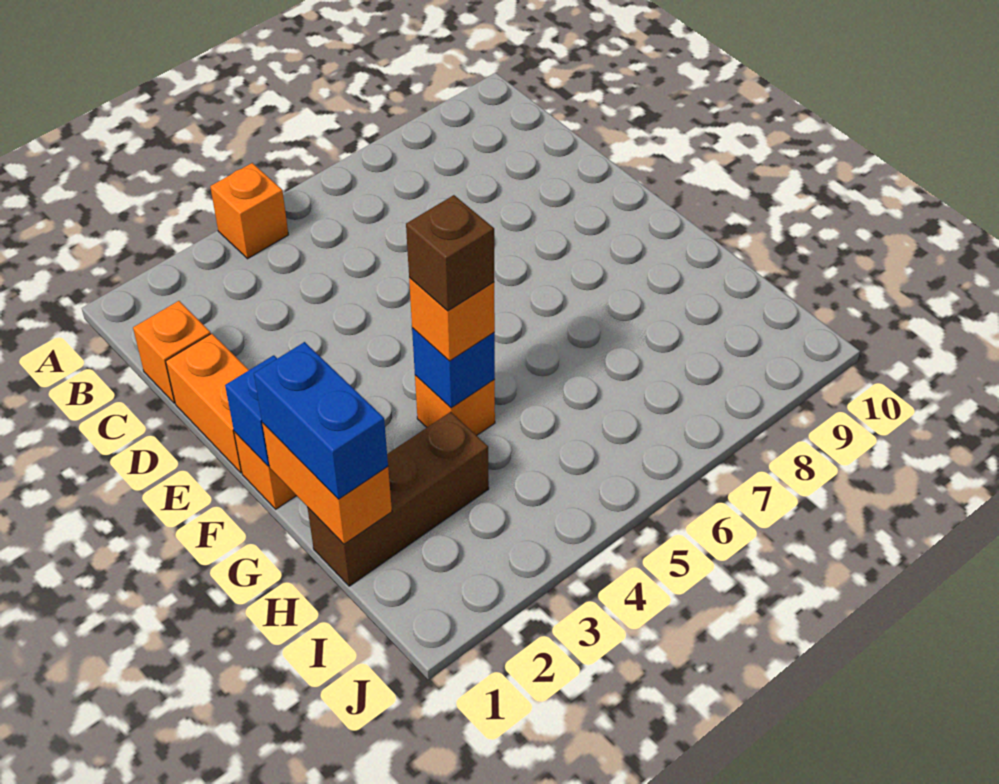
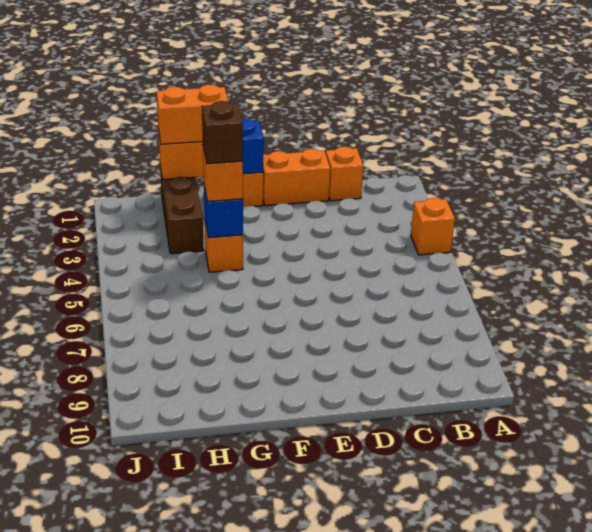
blue brick G1:H1 level 3 -> orange brick G1:H1 level 3

